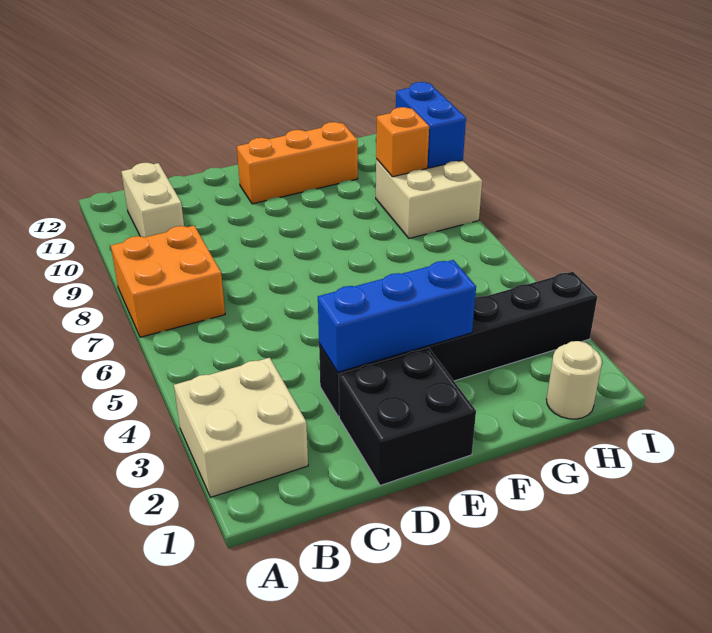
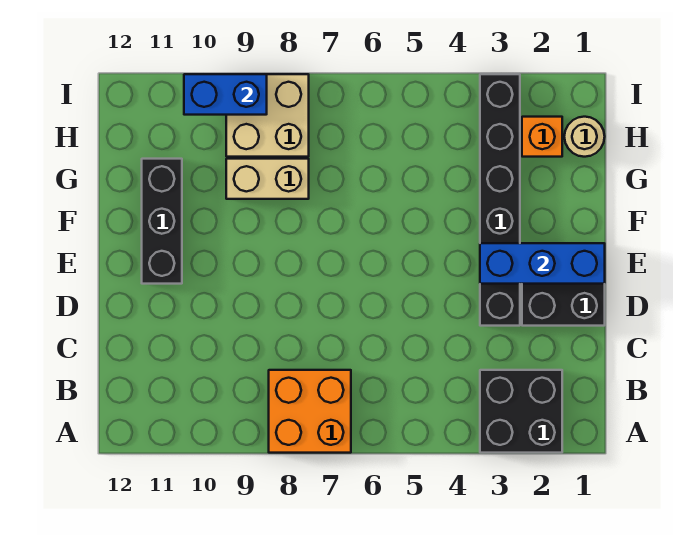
tan brick A2:B3 level 1 -> black brick A2:B3 level 1
tan brick B10:B11 level 1 -> tan brick G8:G9 level 1
blue brick D3:F3 level 2 -> blue brick E1:E3 level 2
orange brick E11:G11 level 1 -> black brick E11:G11 level 1
orange brick H9 level 2 -> orange brick H2 level 1

